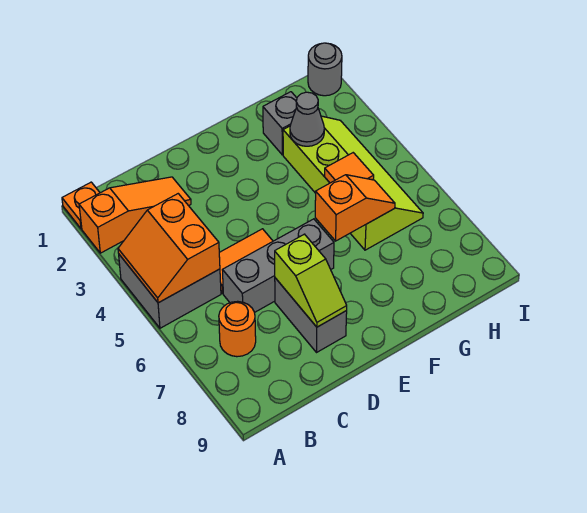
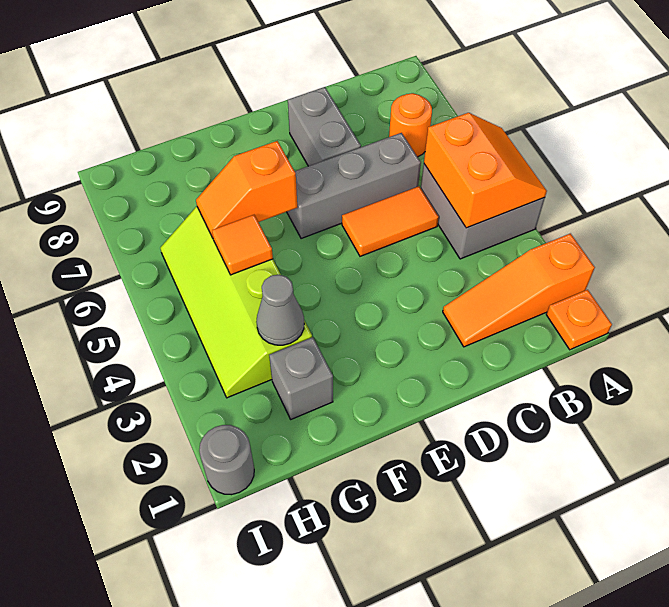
lime slope D7:D8 level 2 top 7 -> none

